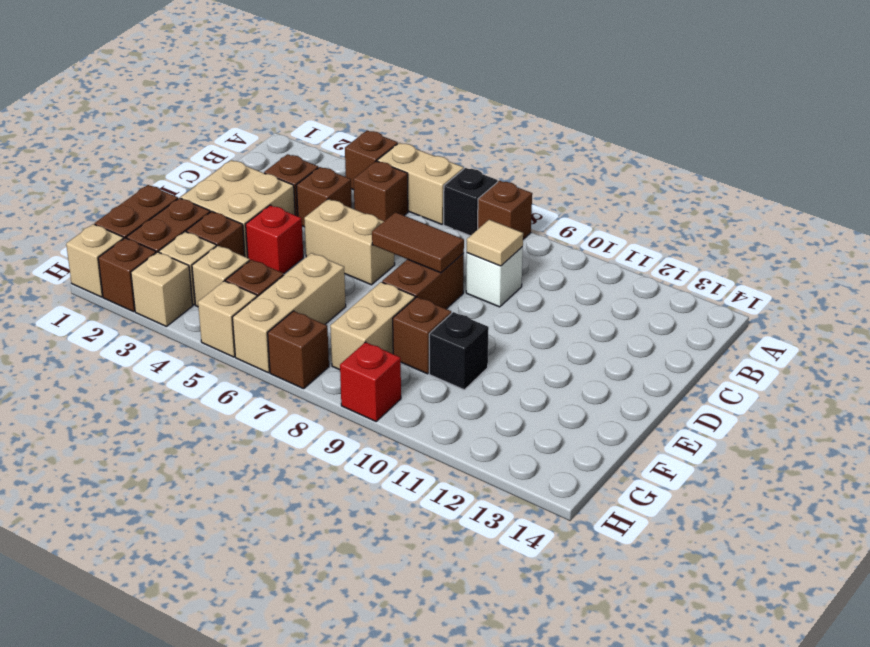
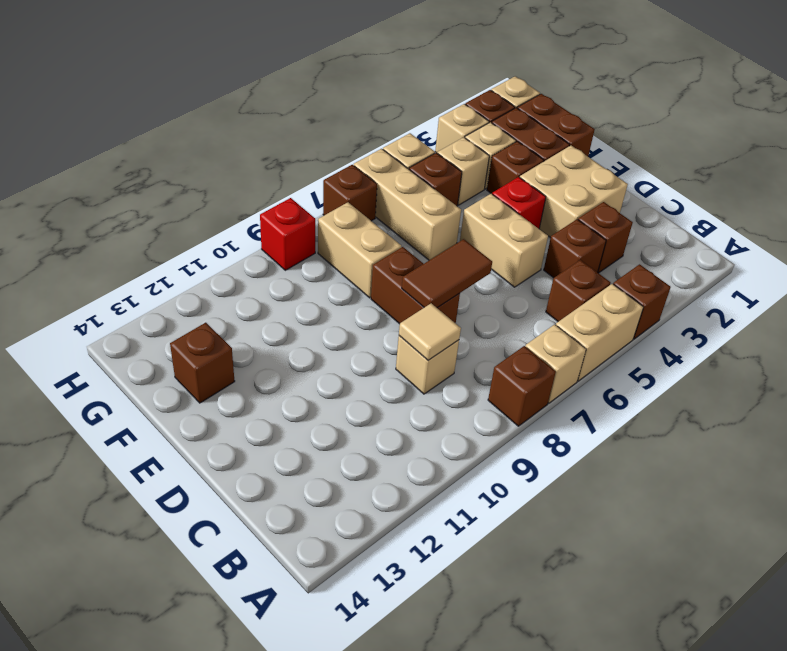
black brick A7 level 1 -> tan brick A7 level 1
white brick C9 level 1 -> tan brick C9 level 1
tan brick D5:D6 level 1 -> tan brick D5:E5 level 1
brown brick F9 level 1 -> brown brick F13 level 1
black brick F10 level 1 -> none

